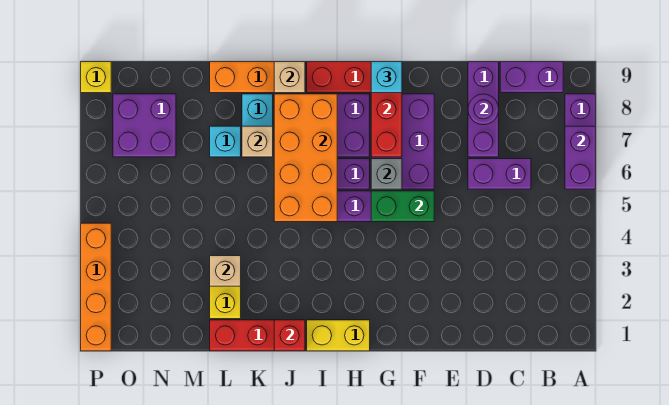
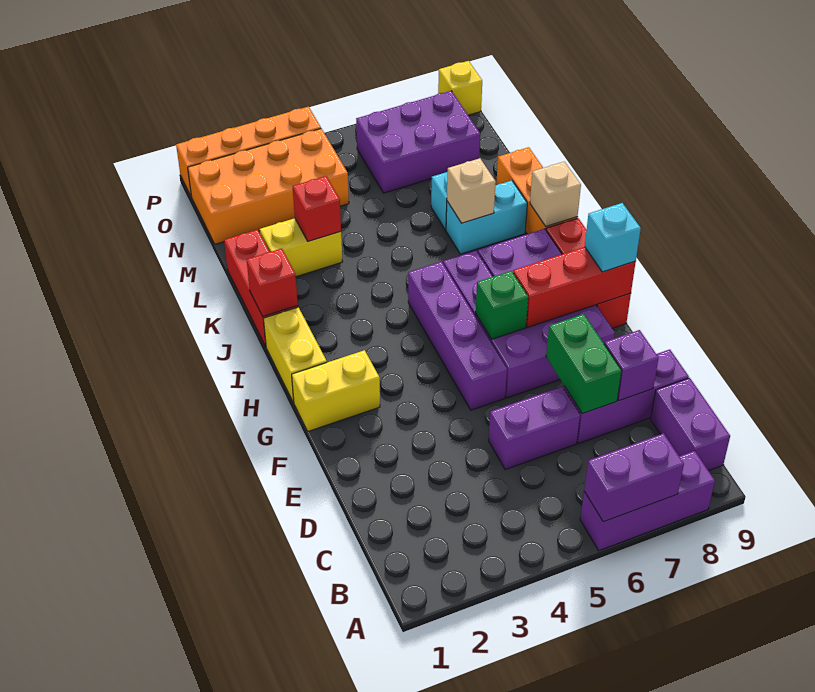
purple brick C6:D6 level 1 -> purple brick D5:D6 level 1
purple round brick D8 level 2 -> purple brick D8 level 2
green brick F5:G5 level 2 -> green brick D7:E7 level 2
none -> yellow brick G1:G2 level 1
grey brick G6 level 2 -> green brick G6 level 2
orange brick I5:J8 level 2 -> orange brick N1:O4 level 1
tan brick L3 level 2 -> red brick L3 level 2
purple brick N7:O8 level 1 -> purple brick N6:O8 level 1

